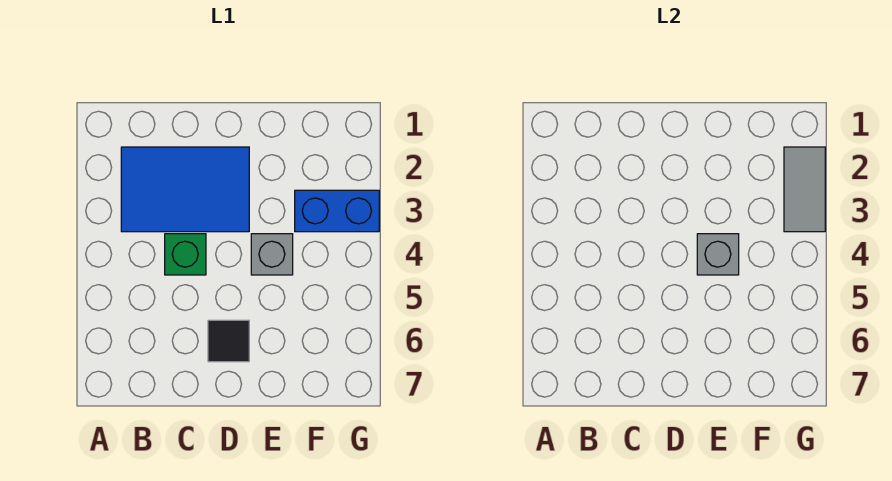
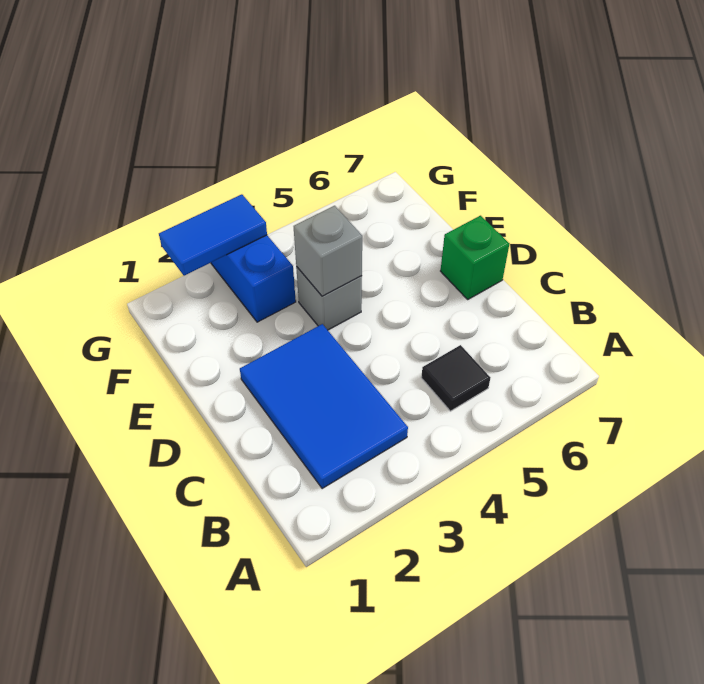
green brick C4 level 1 -> green brick D7 level 1
black tile D6 level 1 -> black tile B5 level 1
grey tile G2:G3 level 2 -> blue tile G2:G3 level 2

